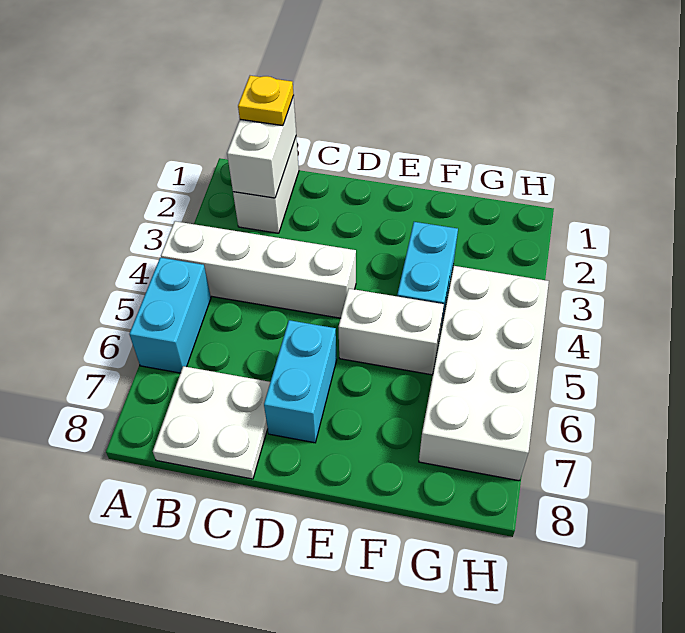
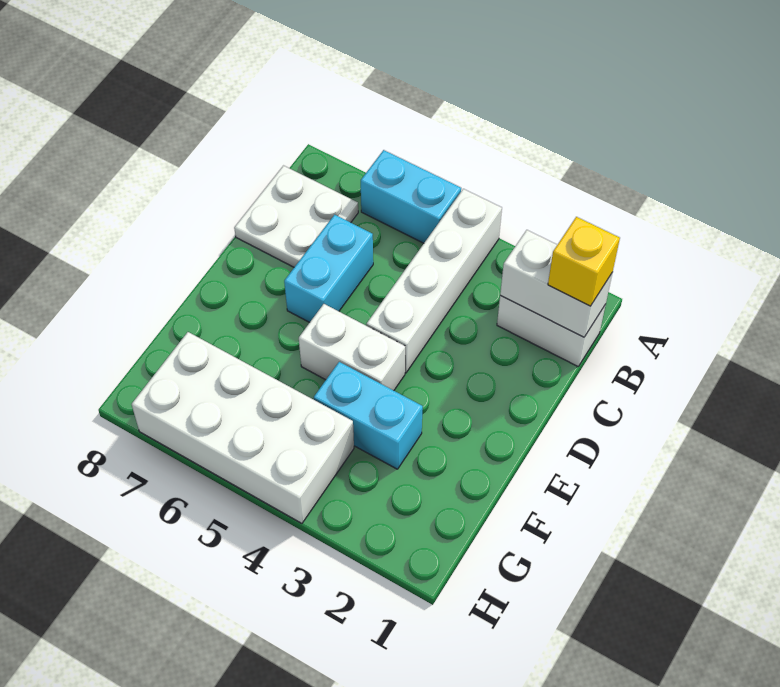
yellow plate B1 level 3 -> yellow brick B1 level 3
cyan brick D6:D7 level 1 -> cyan brick C6:D6 level 1
white brick E5:F5 level 1 -> white brick E4:E5 level 1

